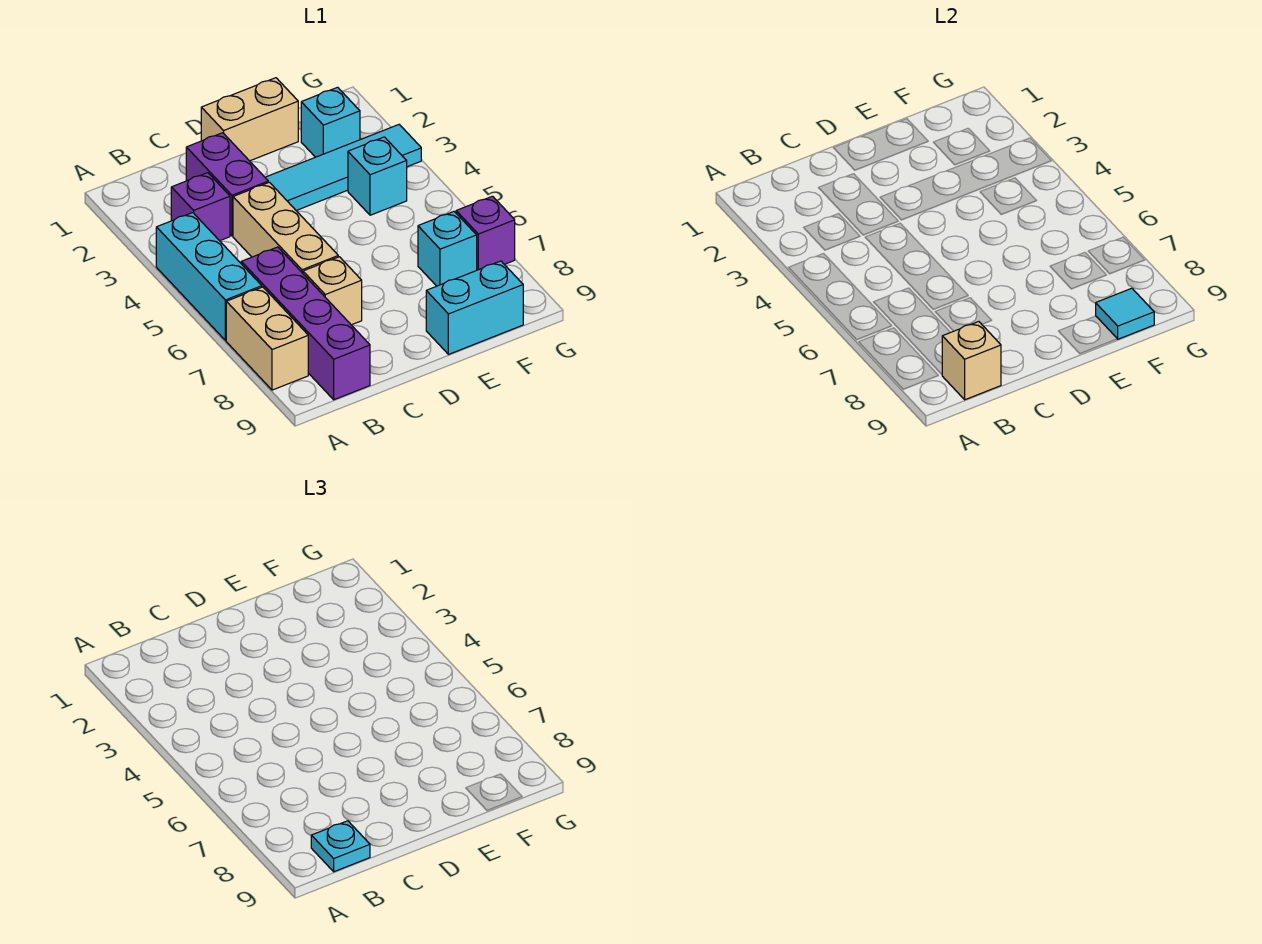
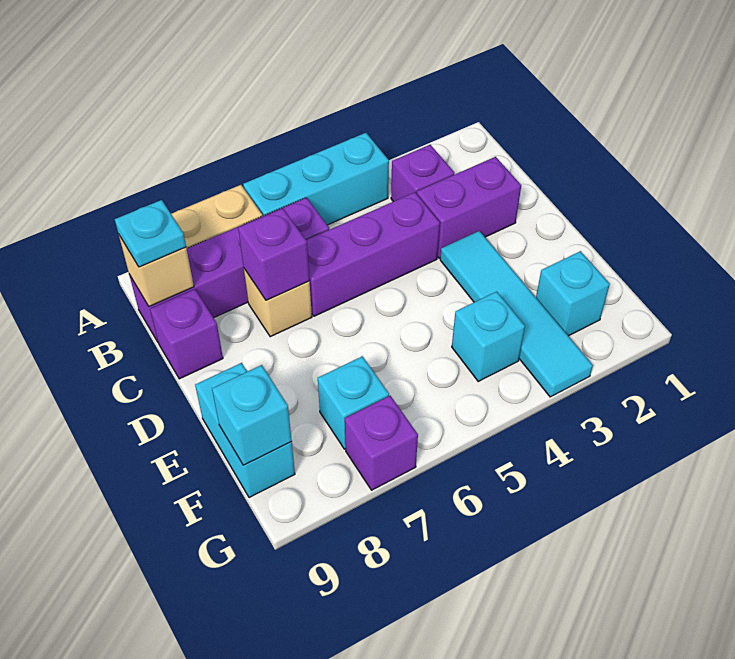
tan brick C4:C6 level 1 -> purple brick C4:C6 level 1
none -> purple brick C7 level 2
none -> purple brick C9 level 1
tan brick D1:E1 level 1 -> none
cyan tile F9 level 2 -> cyan brick F9 level 2

